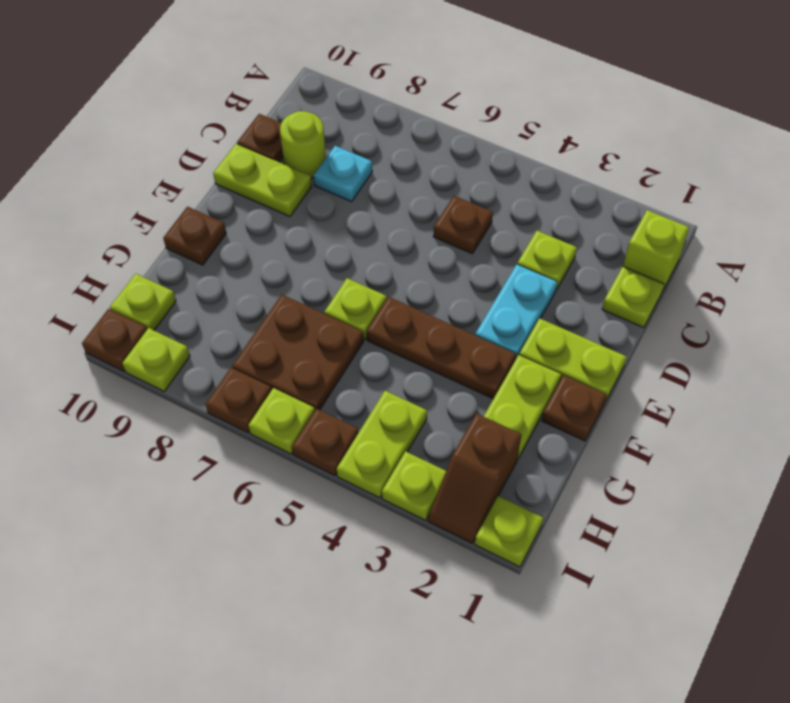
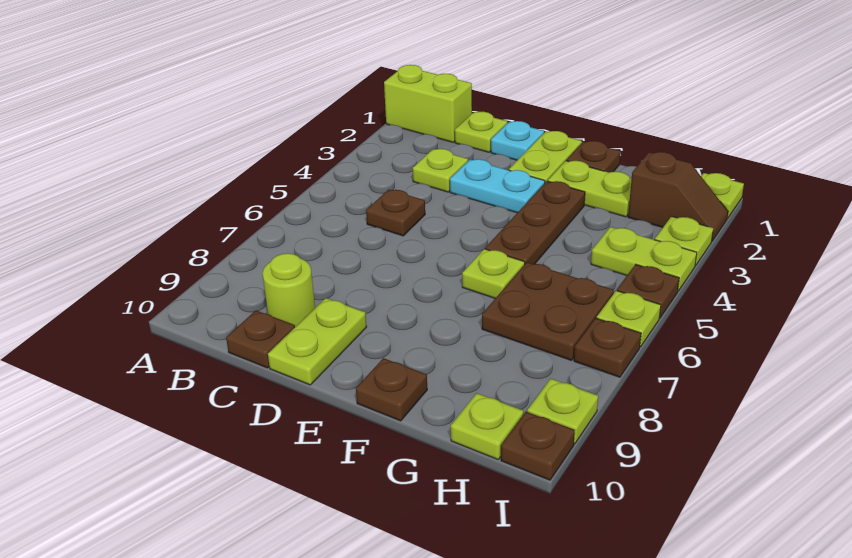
lime brick B1 level 1 -> lime brick A1:B1 level 1
cyan plate C8 level 1 -> cyan plate D1 level 1

